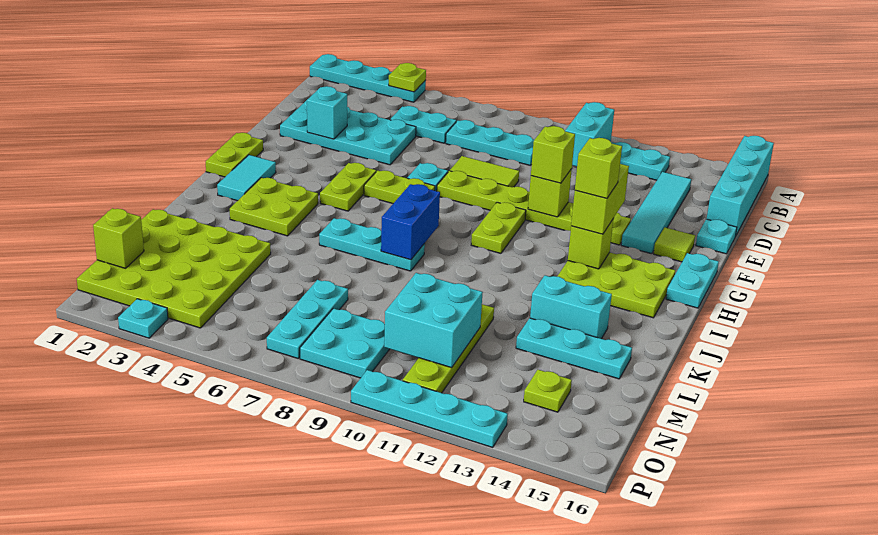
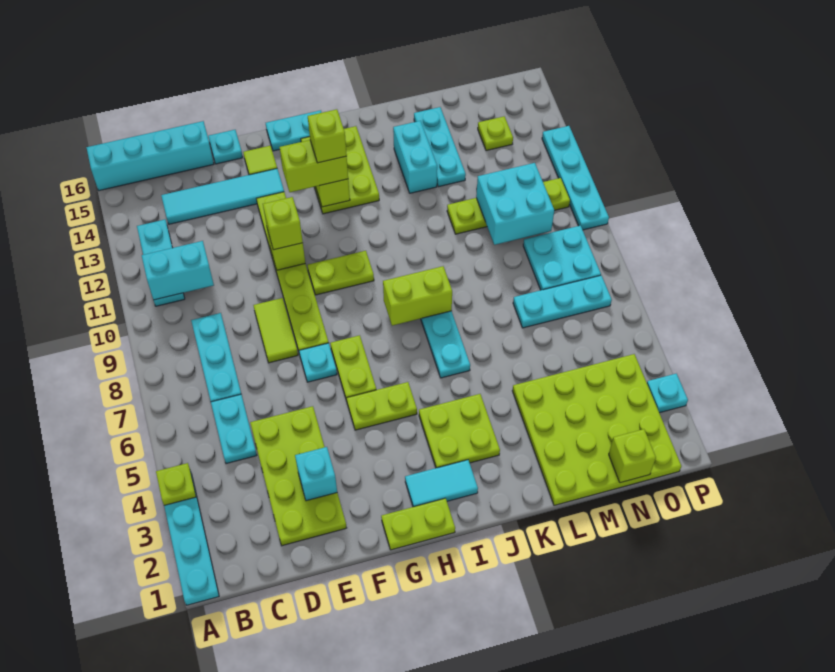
cyan plate D2:E5 level 1 -> lime plate D2:E5 level 1
blue brick I8:J8 level 2 -> lime brick I8:J8 level 2

